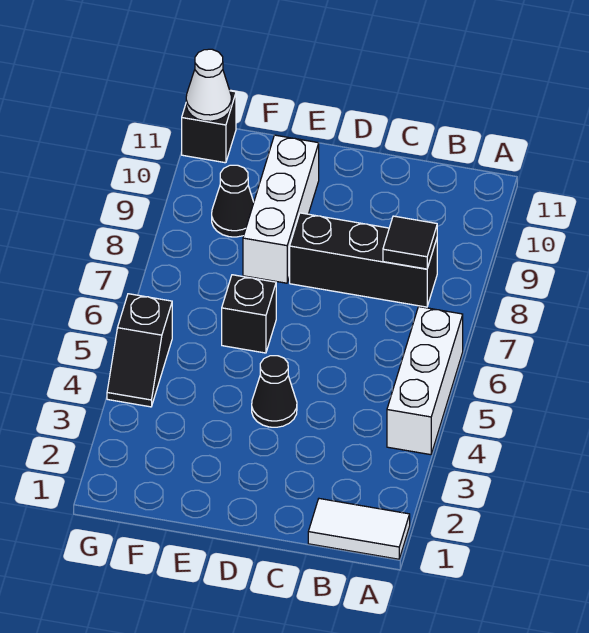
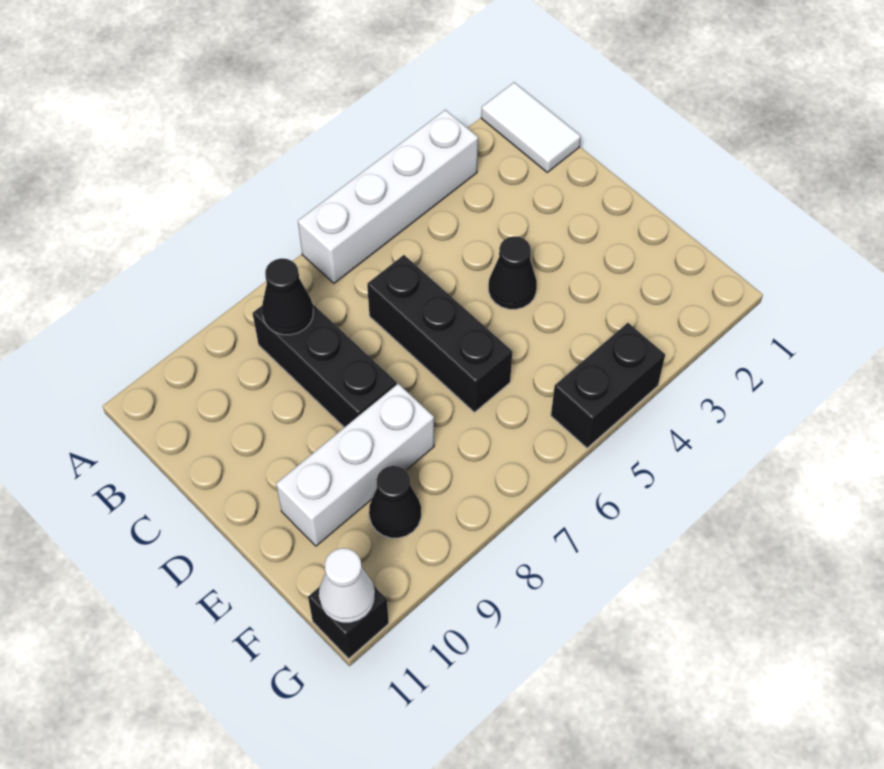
white brick A4:A6 level 1 -> white brick A3:A6 level 1
black tile B8 level 2 -> black cone B8 level 2
black brick E6 level 1 -> black brick C6:E6 level 1
black slope G4:G5 level 1 top 5 -> black brick G4:G5 level 1

